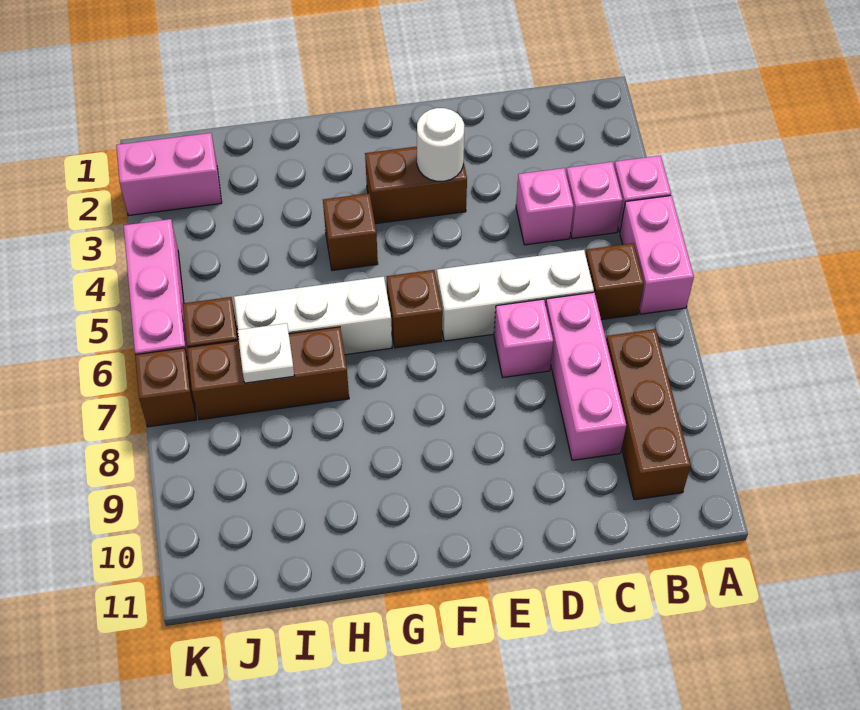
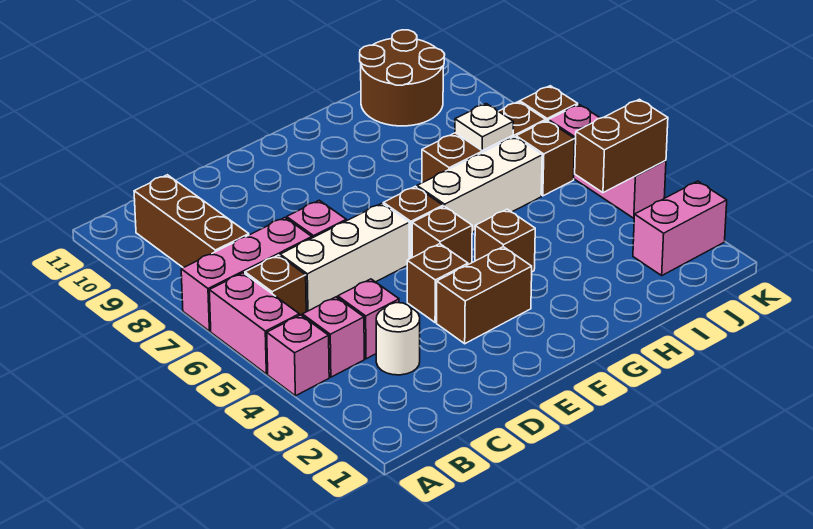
pink brick C7:C9 level 1 -> pink brick A7:C7 level 1
white round brick E3 level 2 -> white round brick C3 level 1
none -> brown brick E4 level 1
none -> brown brick F5 level 1
none -> brown round brick I10:J11 level 1
none -> brown brick J4:K4 level 2

